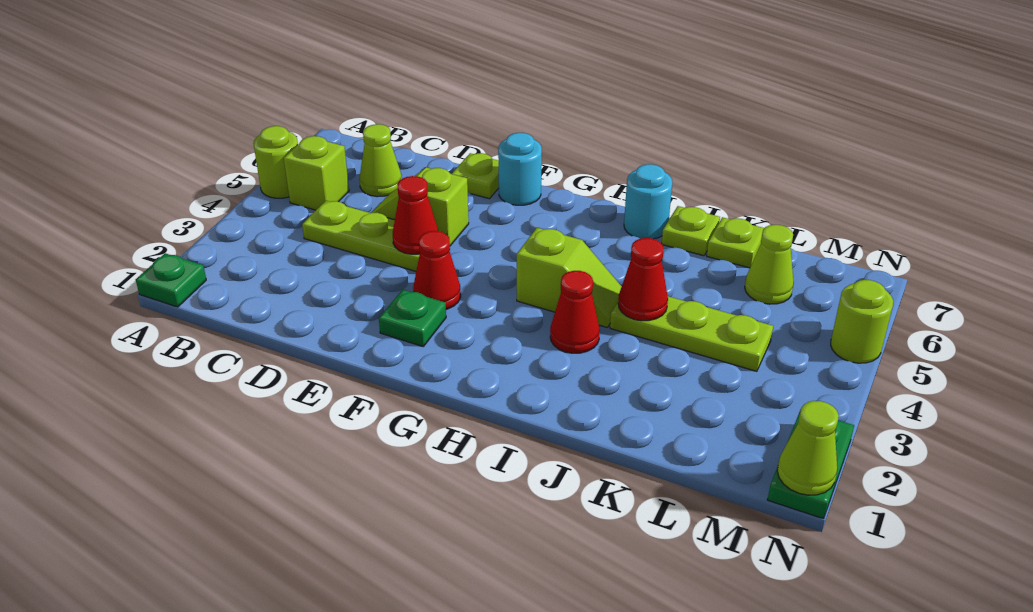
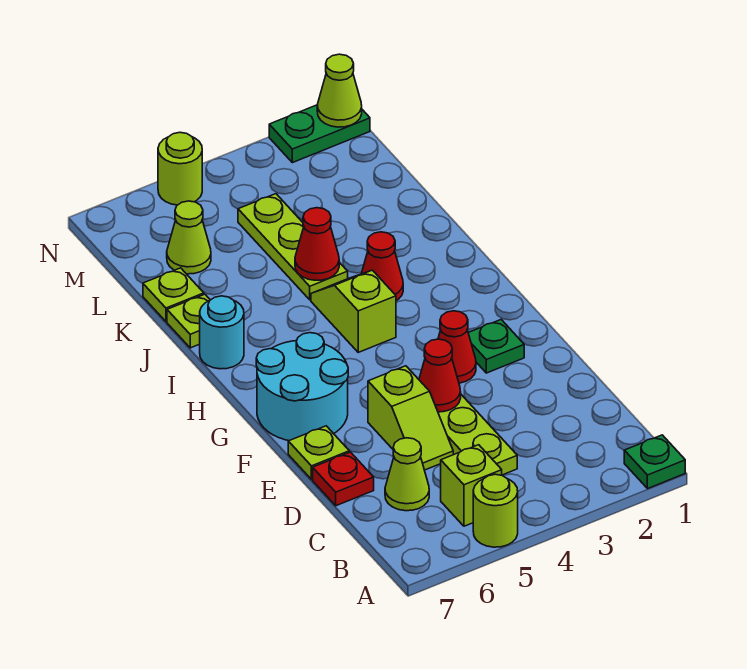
none -> red plate D7 level 1
cyan round brick F7 level 1 -> cyan round brick F6:G7 level 1

